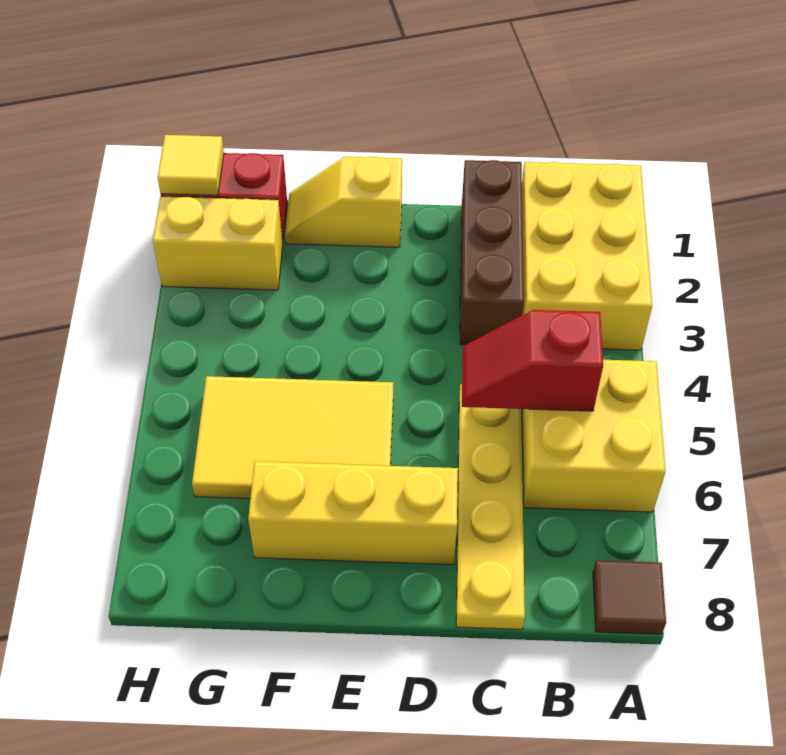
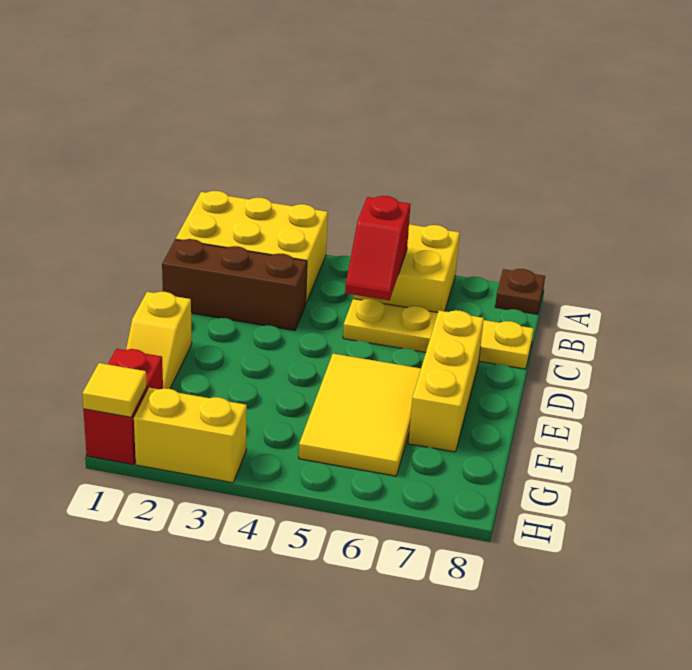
brown tile A8 level 1 -> brown plate A8 level 1
yellow brick G2:H2 level 1 -> yellow brick H2:H3 level 1

